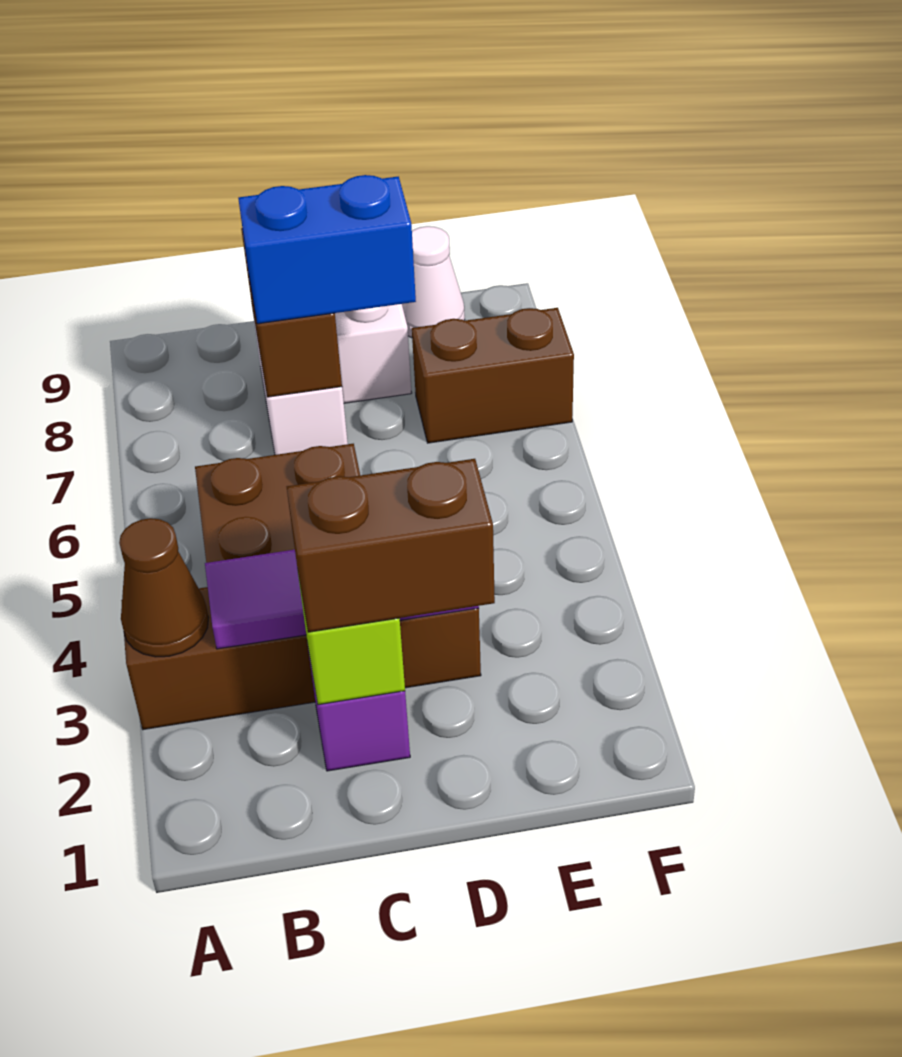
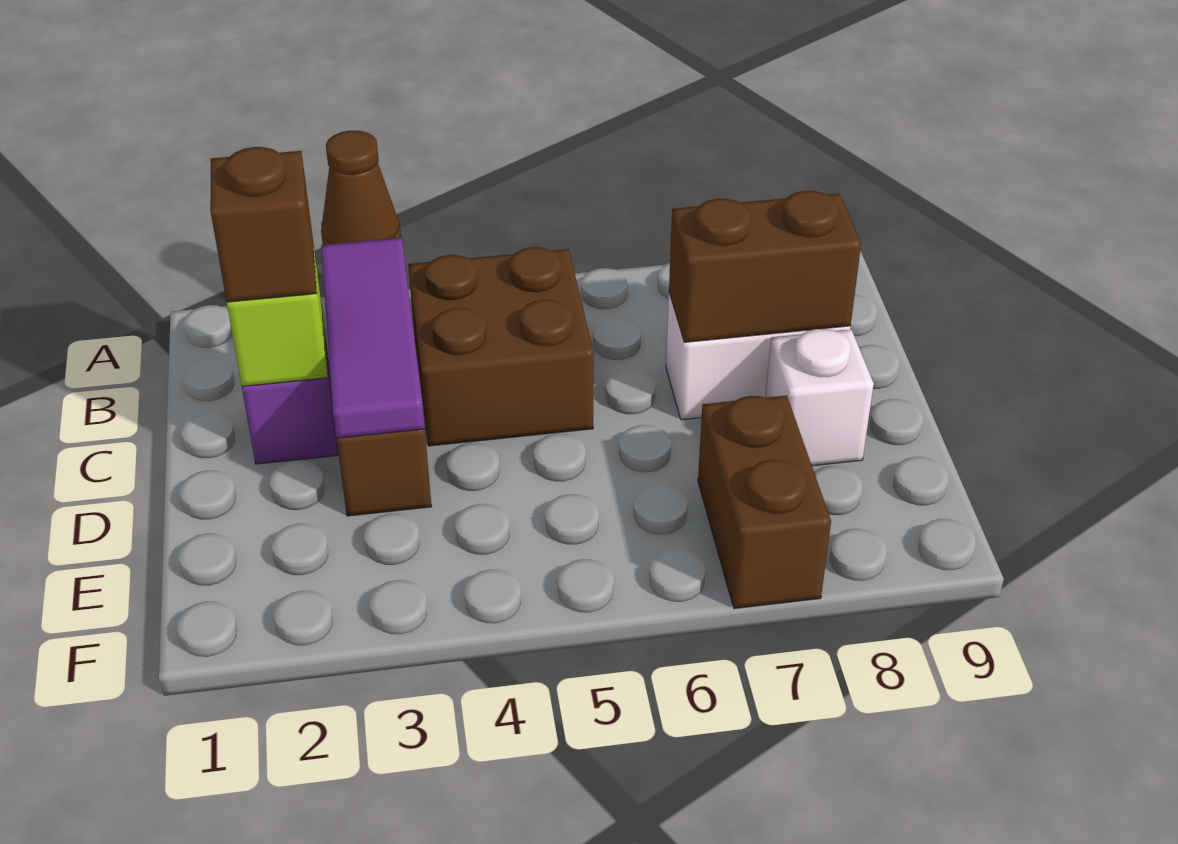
brown brick C2:D2 level 3 -> brown brick C2 level 3
blue brick C7:D7 level 3 -> none
white cone E9 level 1 -> none

